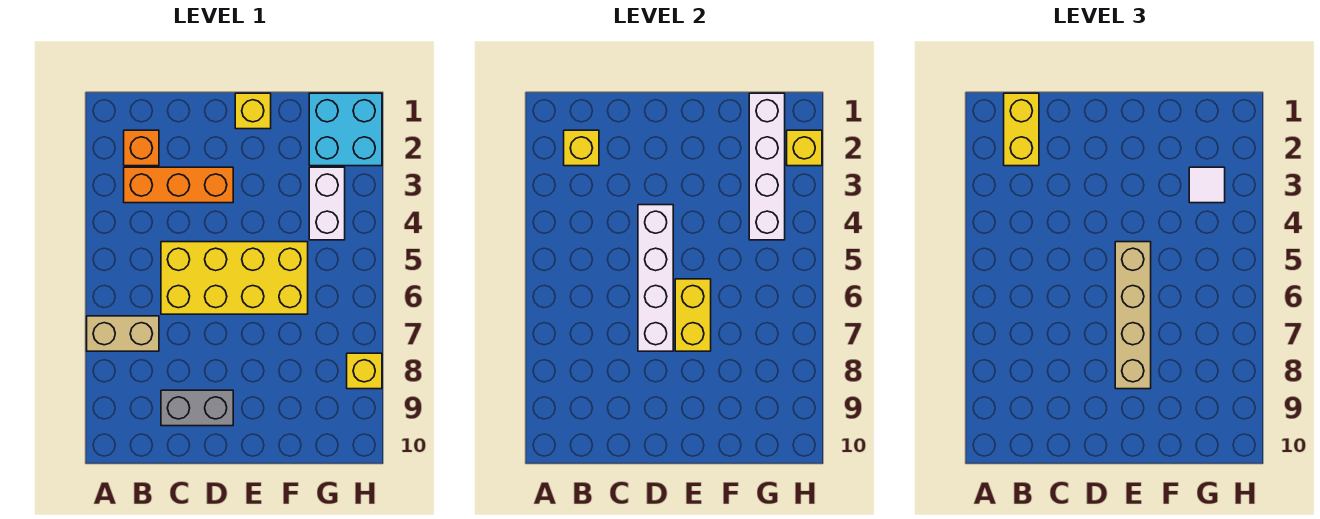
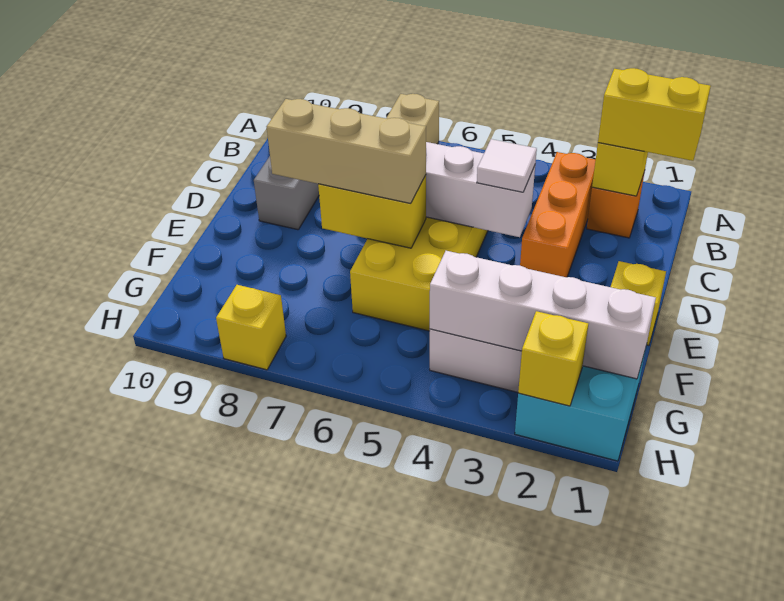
tan brick E5:E8 level 3 -> tan brick E6:E8 level 3
white tile G3 level 3 -> white tile D4 level 3

